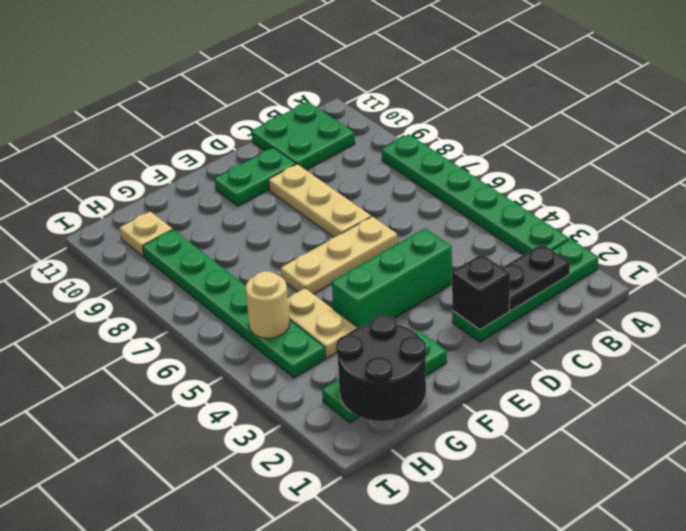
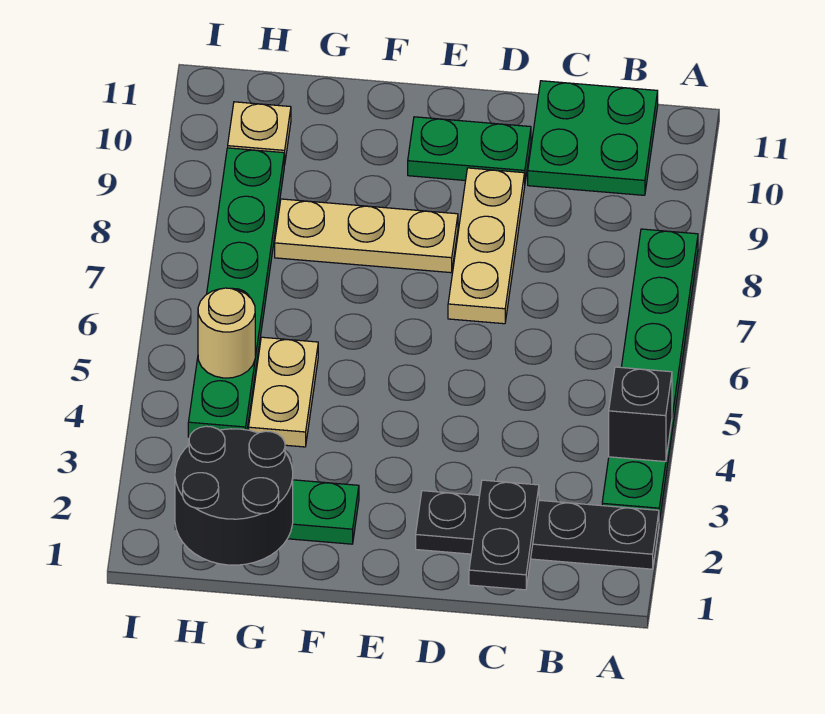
green plate A2:D2 level 1 -> black plate A2:D2 level 1
black plate B2:C2 level 2 -> black plate C1:C2 level 2
black brick D2 level 2 -> black brick A4 level 2
green brick D4:F4 level 1 -> none
tan plate D6:F6 level 1 -> tan plate E8:G8 level 1

